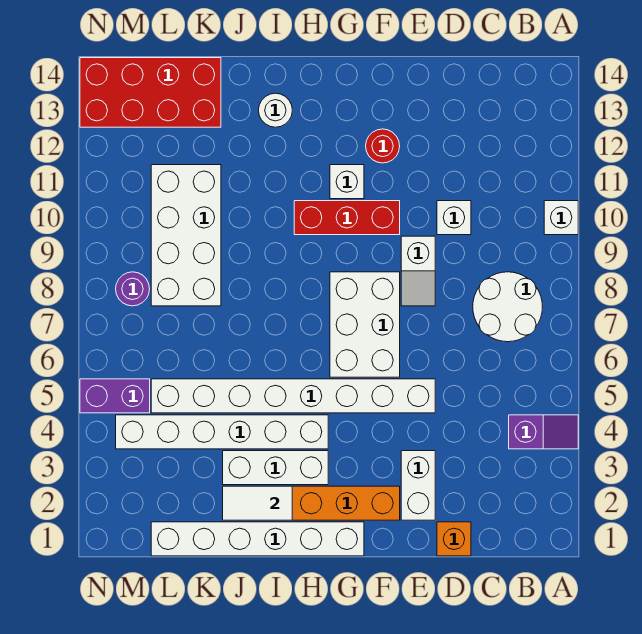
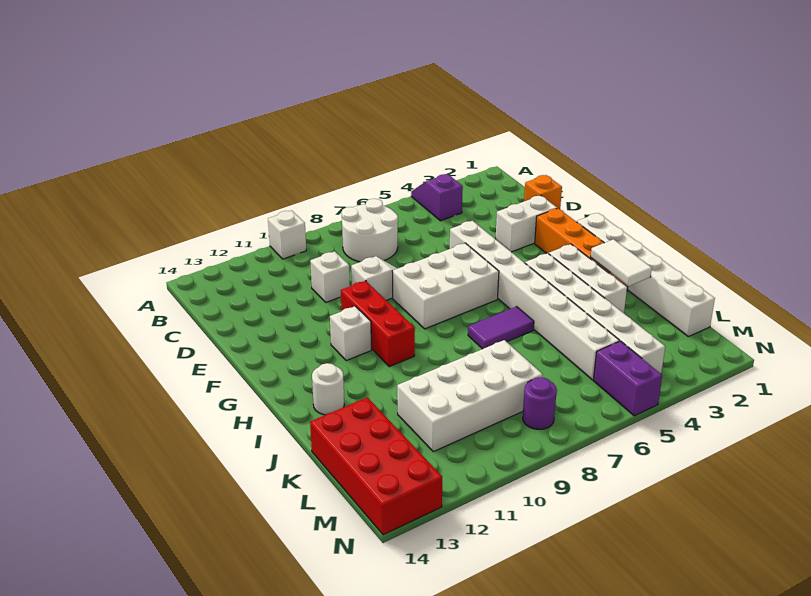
red round brick F12 level 1 -> none
none -> purple tile I6:I7 level 1

